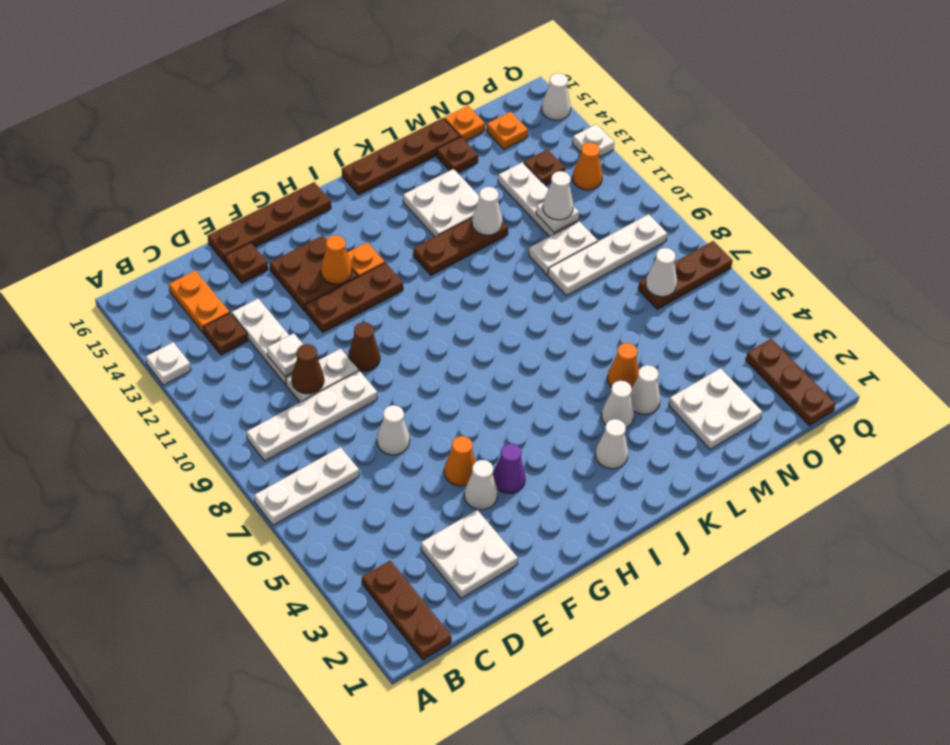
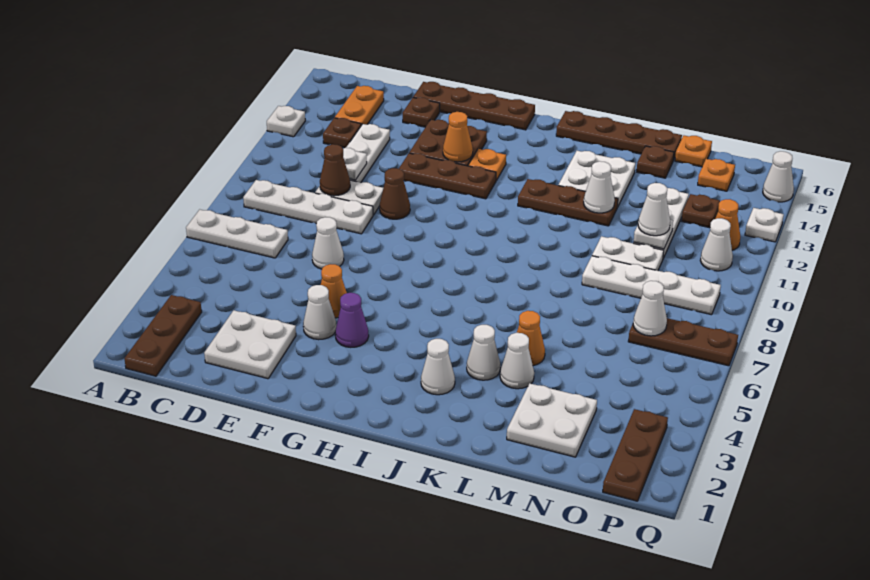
none -> white cone P11 level 1

